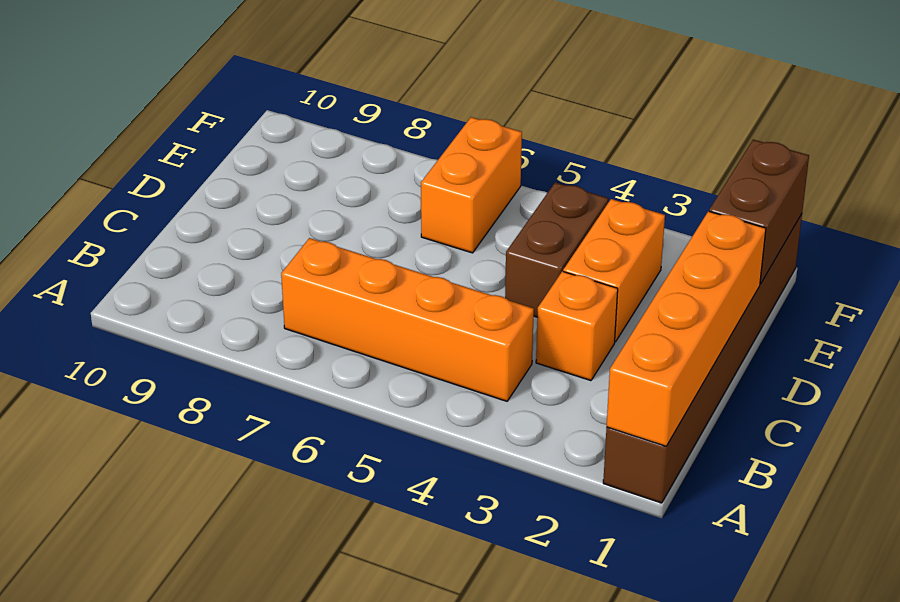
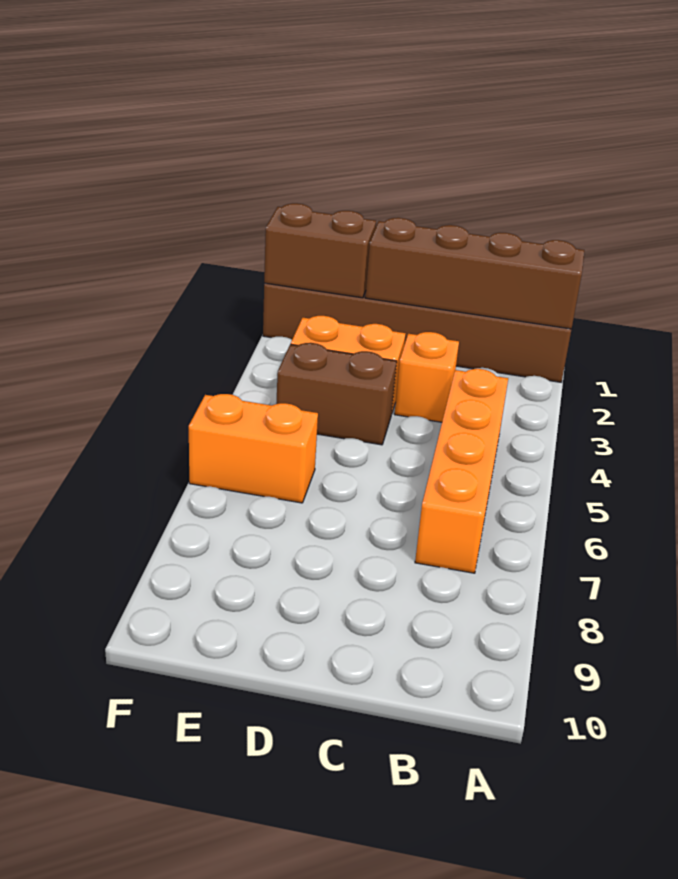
orange brick A1:D1 level 2 -> brown brick A1:D1 level 2

